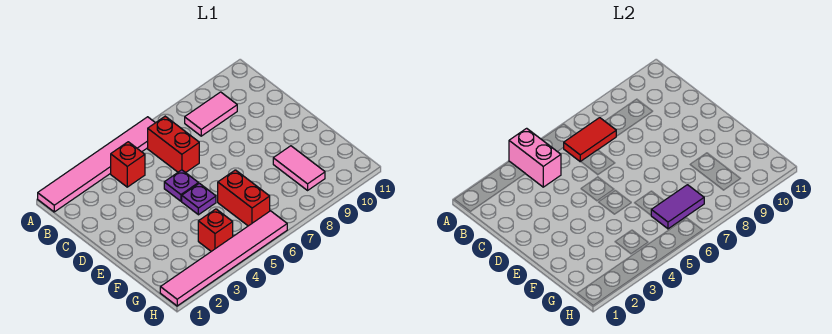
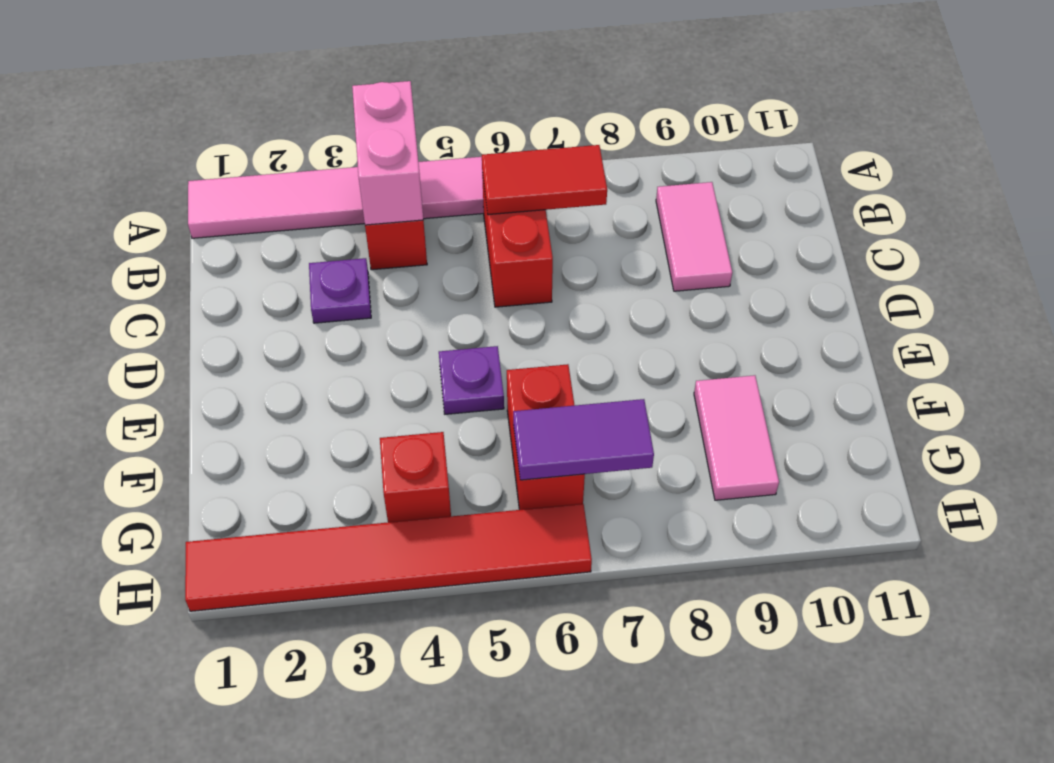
pink tile B8:B9 level 1 -> pink tile B9:C9 level 1
purple plate D5 level 1 -> purple plate C3 level 1
pink tile H1:H6 level 1 -> red tile H1:H6 level 1

